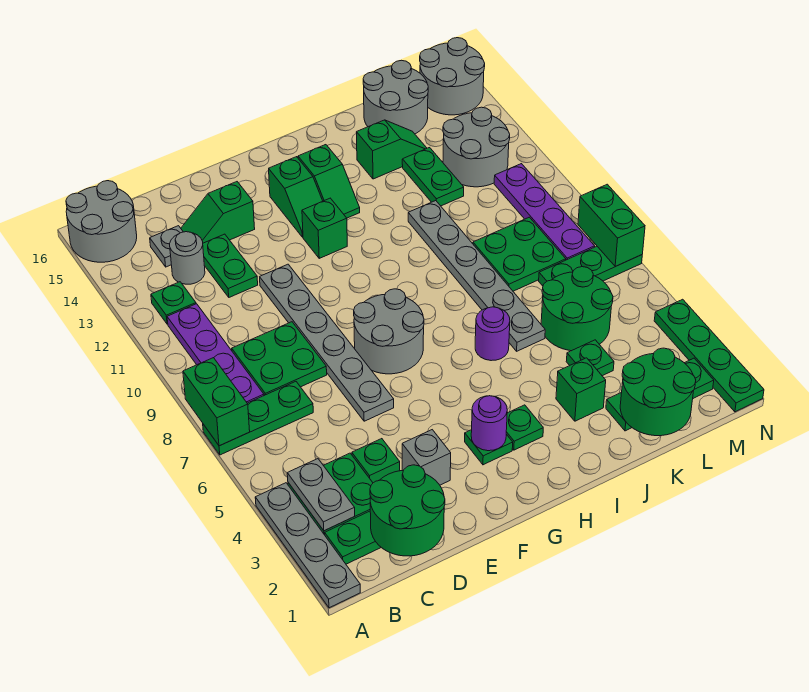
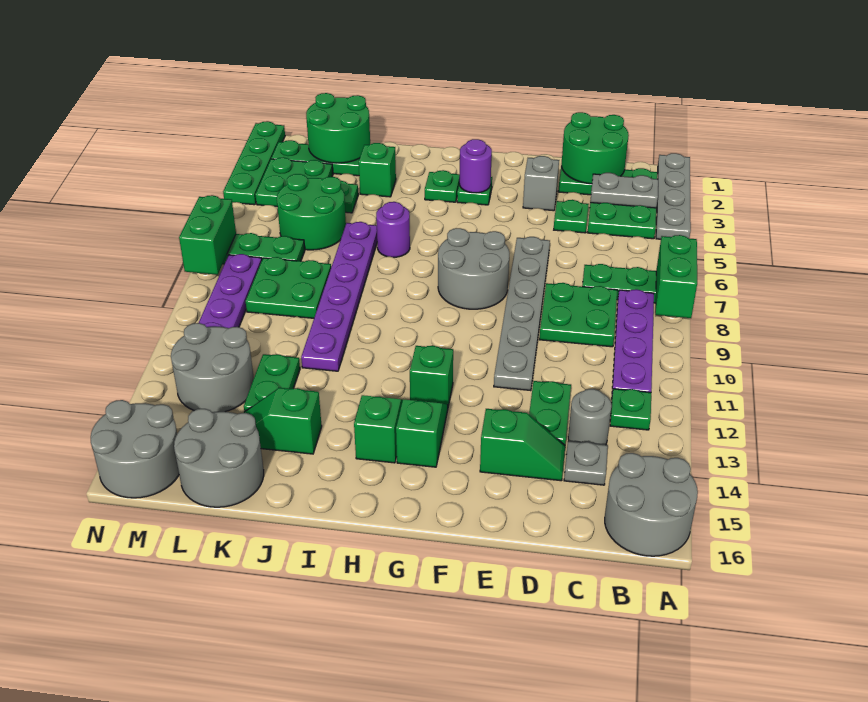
grey plate B3:B4 level 2 -> grey plate B3:C3 level 2
grey plate J6:J11 level 1 -> purple plate J6:J11 level 1
none -> green plate L3:M4 level 1

